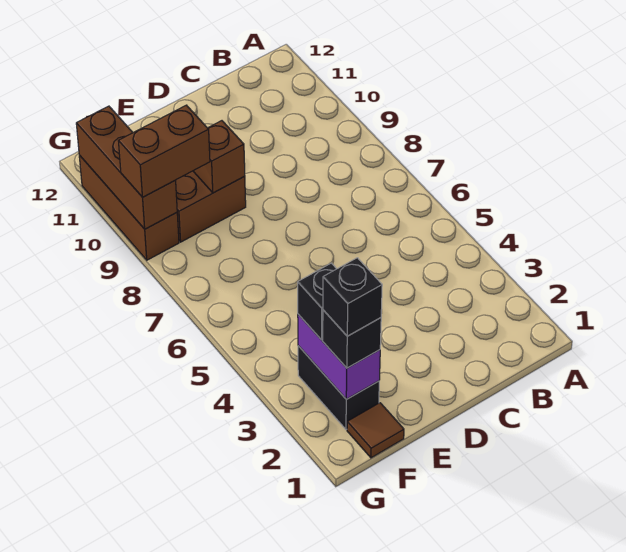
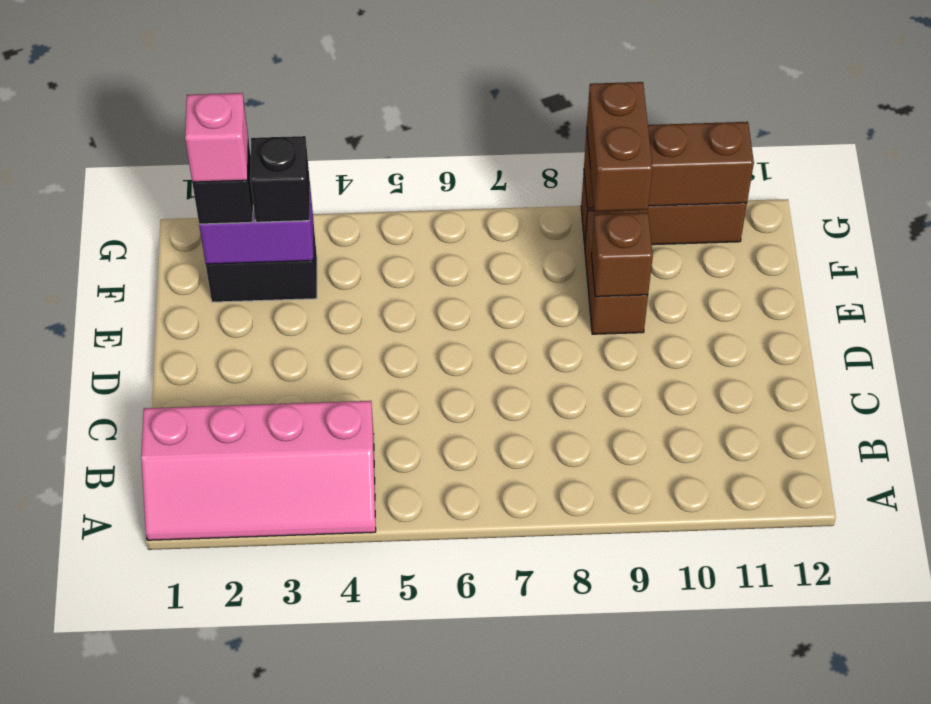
none -> pink slope A1:B4 level 1 top B
brown tile F1 level 1 -> none
black brick F2 level 4 -> pink brick F2 level 4

